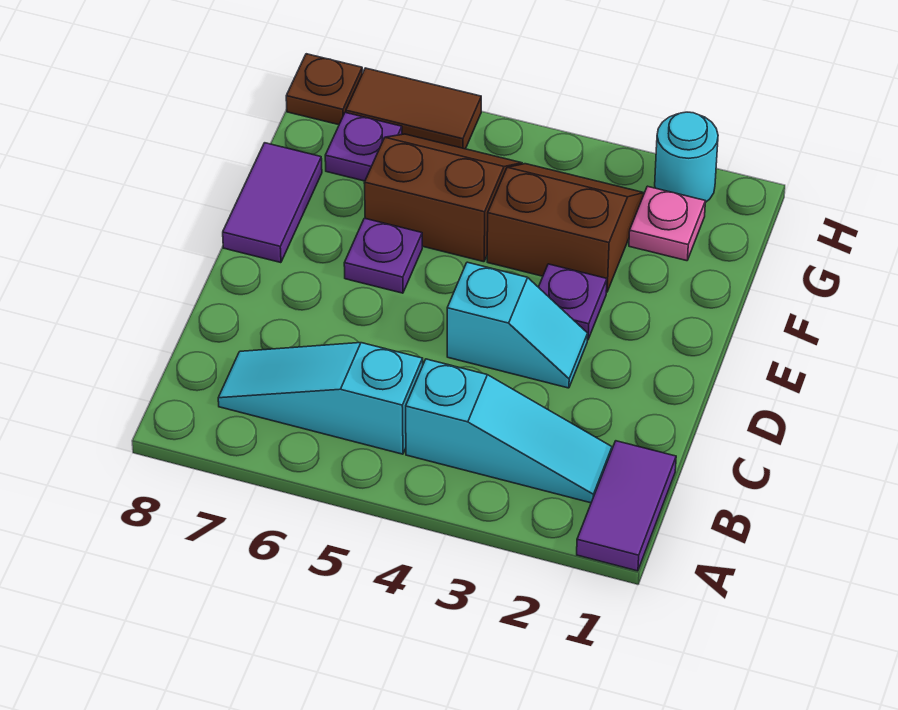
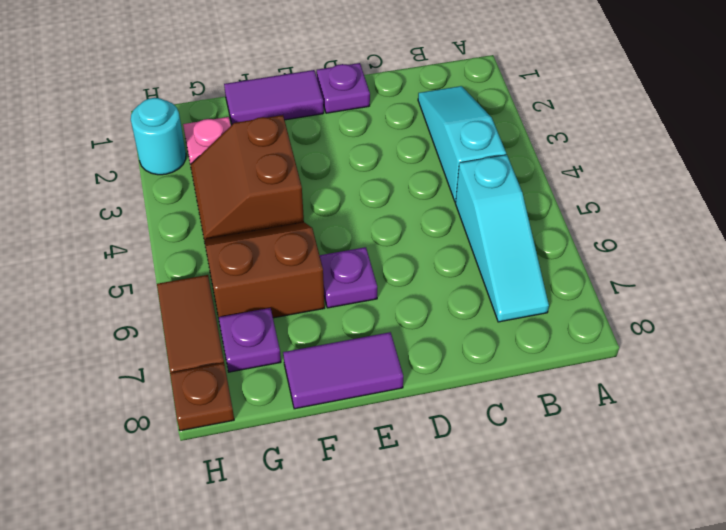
purple tile A1:B1 level 1 -> purple tile E1:F1 level 1
cyan slope D3:D4 level 1 top 4 -> none
purple plate E3 level 1 -> purple plate D1 level 1
brown slope F5:G6 level 1 top F -> brown slope F5:G6 level 1 top 6

